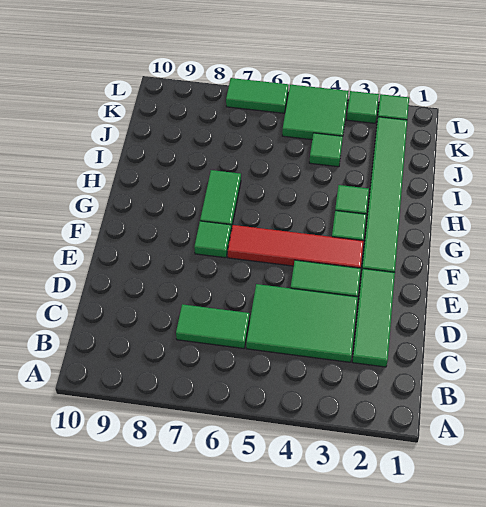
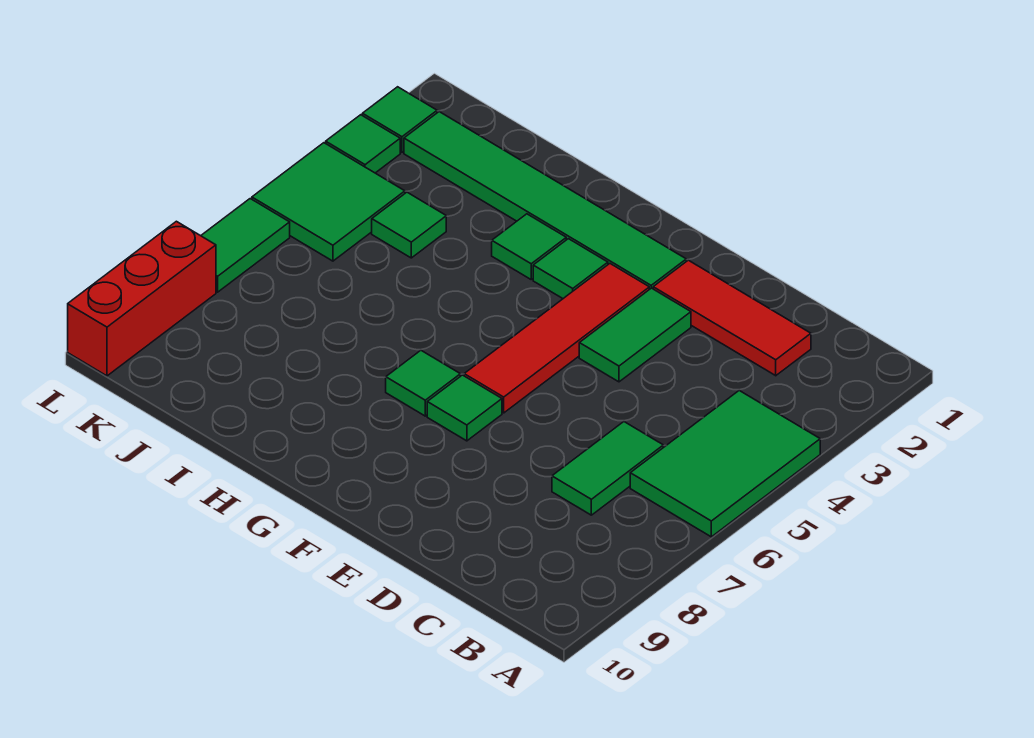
green tile C2:E2 level 1 -> red tile C2:E2 level 1
green tile C3:D5 level 1 -> green tile A4:B6 level 1
green tile G7:H7 level 1 -> green tile G7 level 1
none -> red brick L8:L10 level 1

